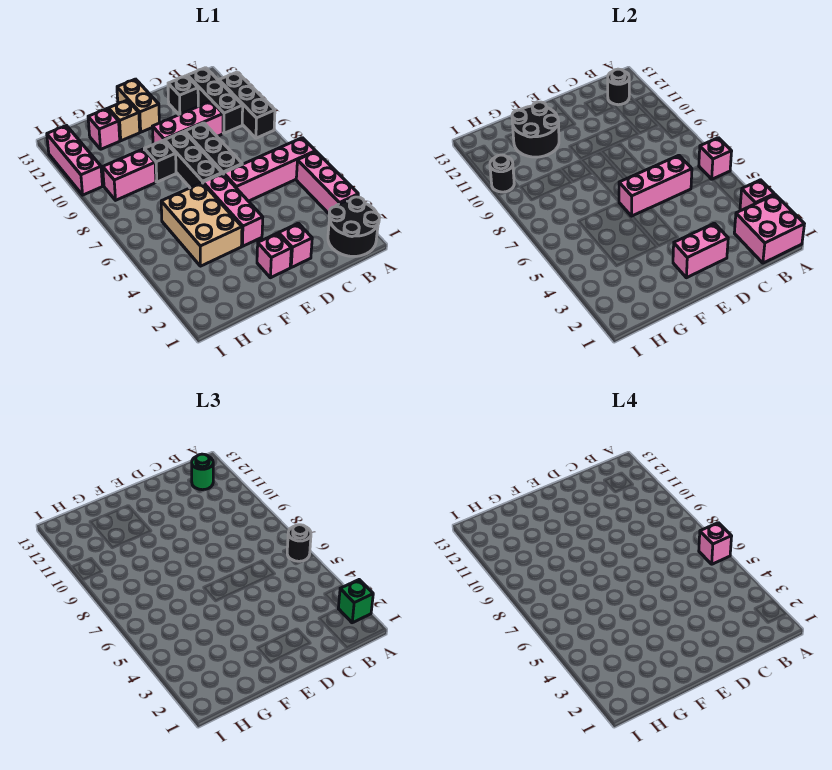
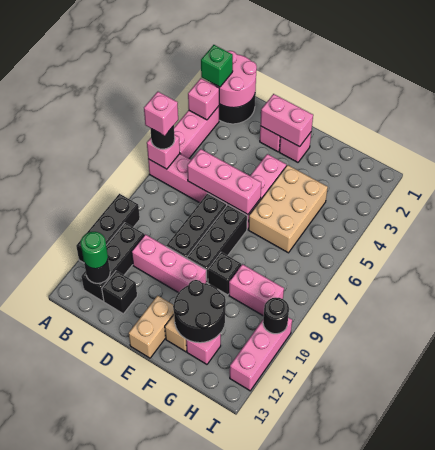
pink brick A1:B2 level 2 -> pink round brick A1:B2 level 2

